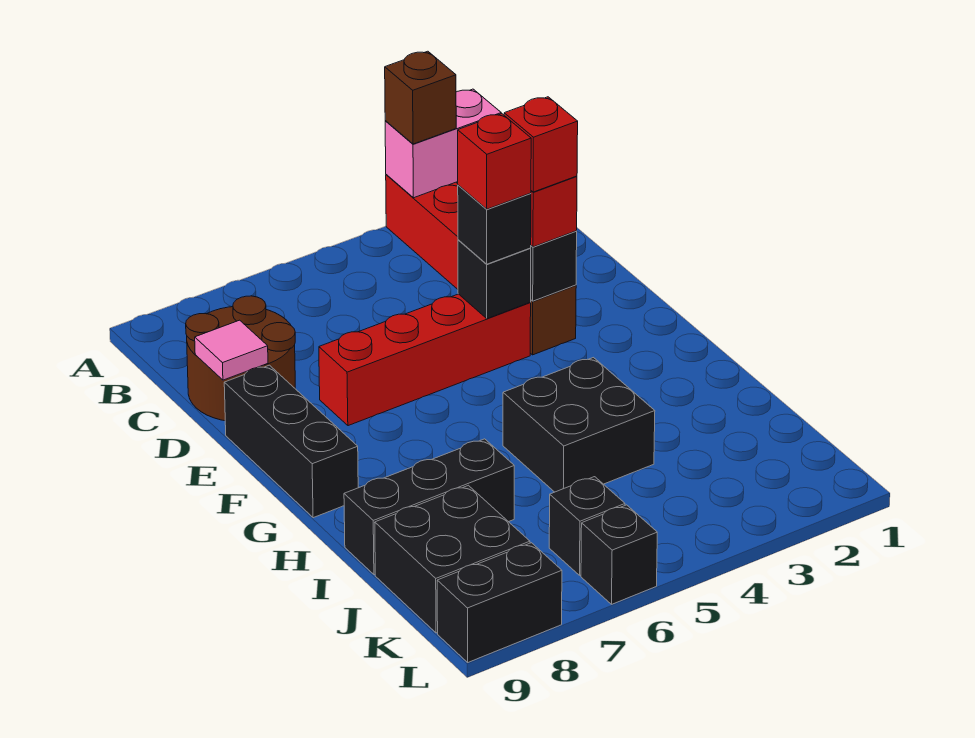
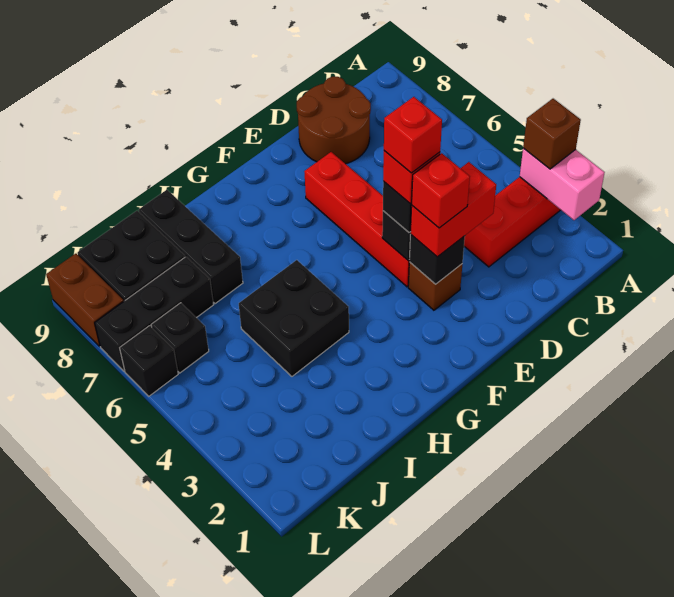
pink tile D9 level 2 -> none
none -> red brick E4 level 5
black brick E9:G9 level 1 -> black brick J7:L7 level 1
black brick L8:L9 level 1 -> brown brick L8:L9 level 1

